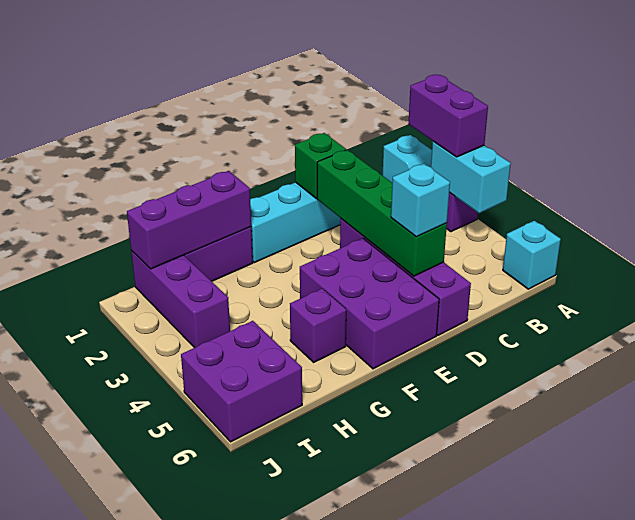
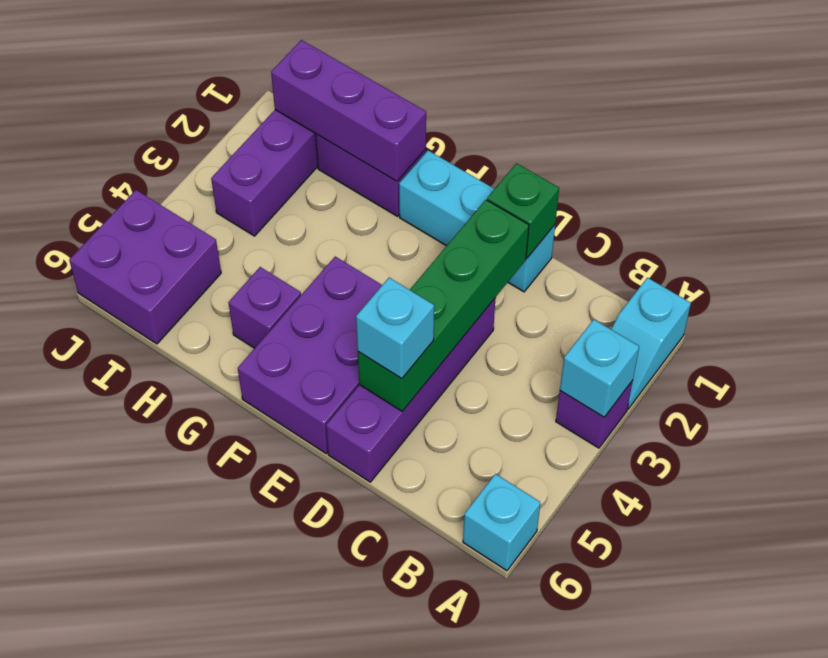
purple brick A2:A3 level 3 -> none
cyan brick A3:A4 level 2 -> cyan brick A3 level 2

